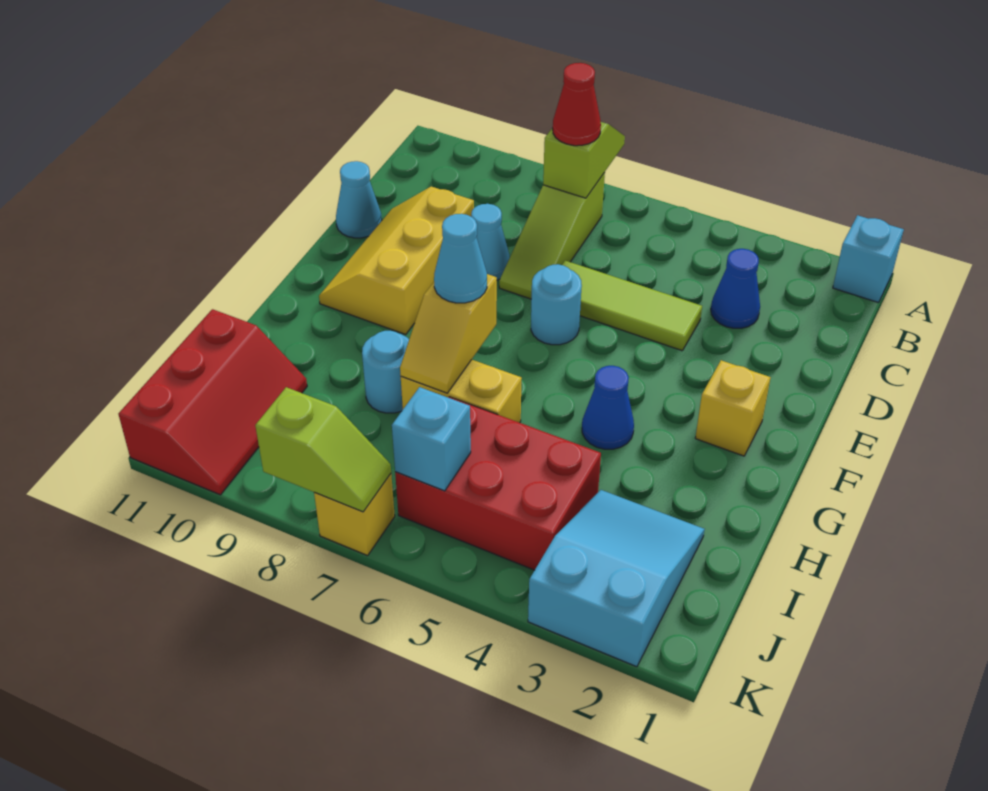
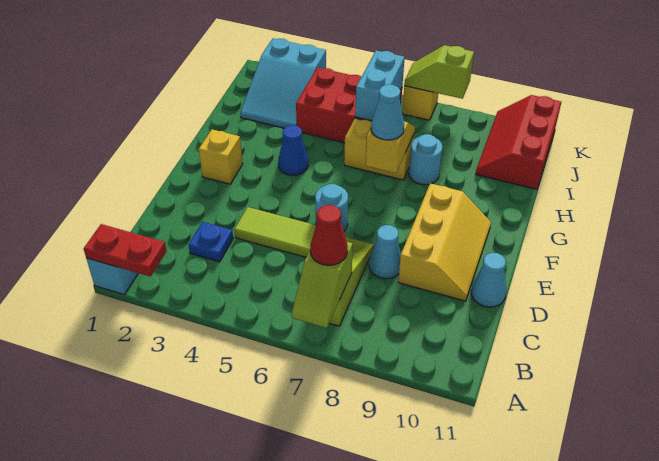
none -> red plate A1:A2 level 2
blue cone C3 level 1 -> blue plate C3 level 1
cyan brick J6 level 2 -> cyan brick I6:J6 level 2

